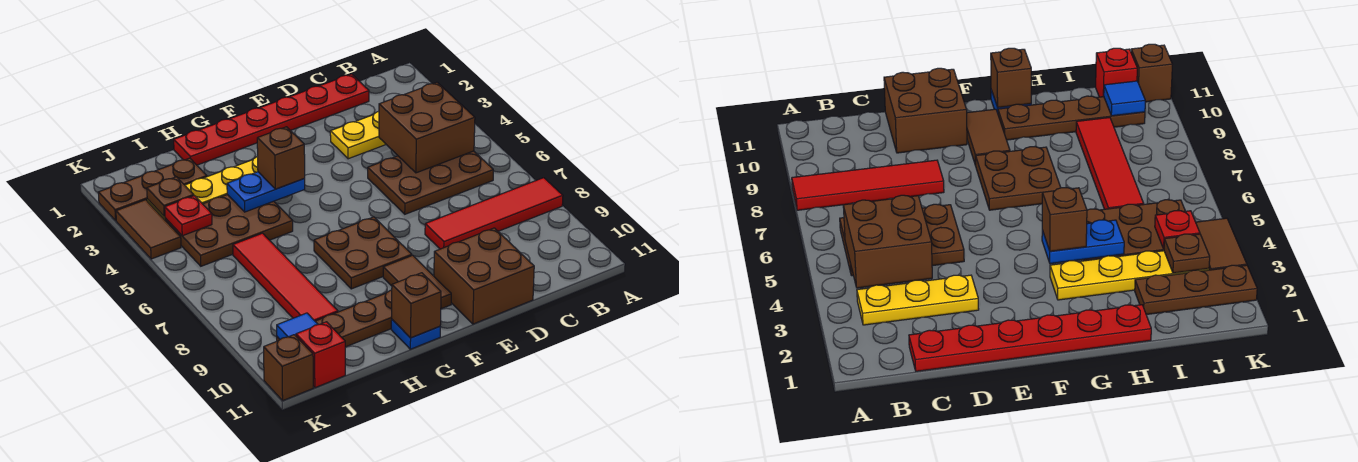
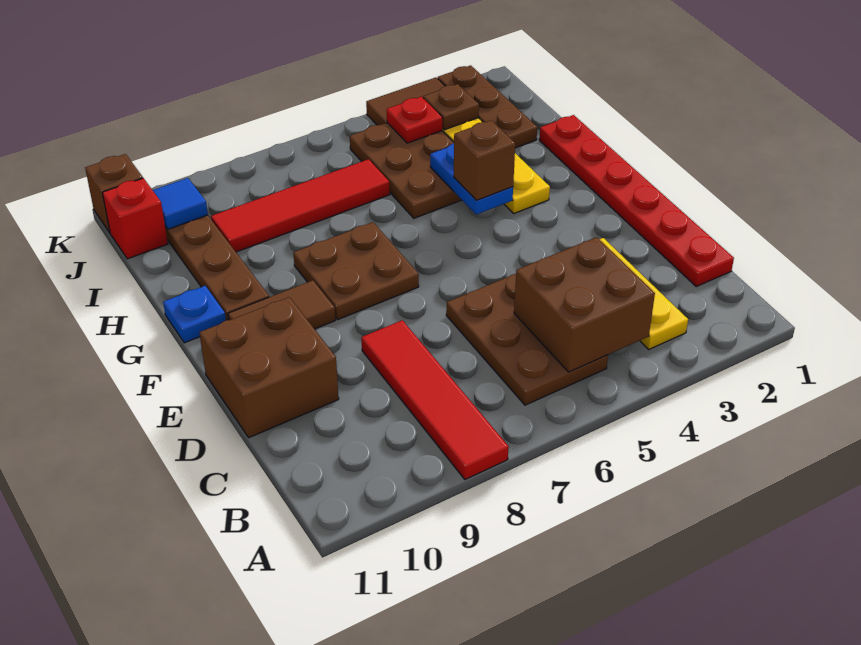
brown brick G11 level 2 -> none

